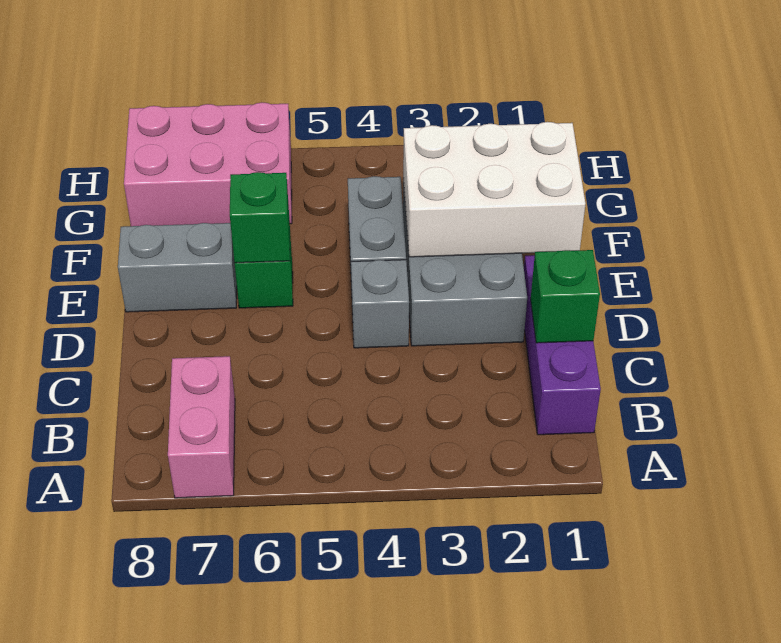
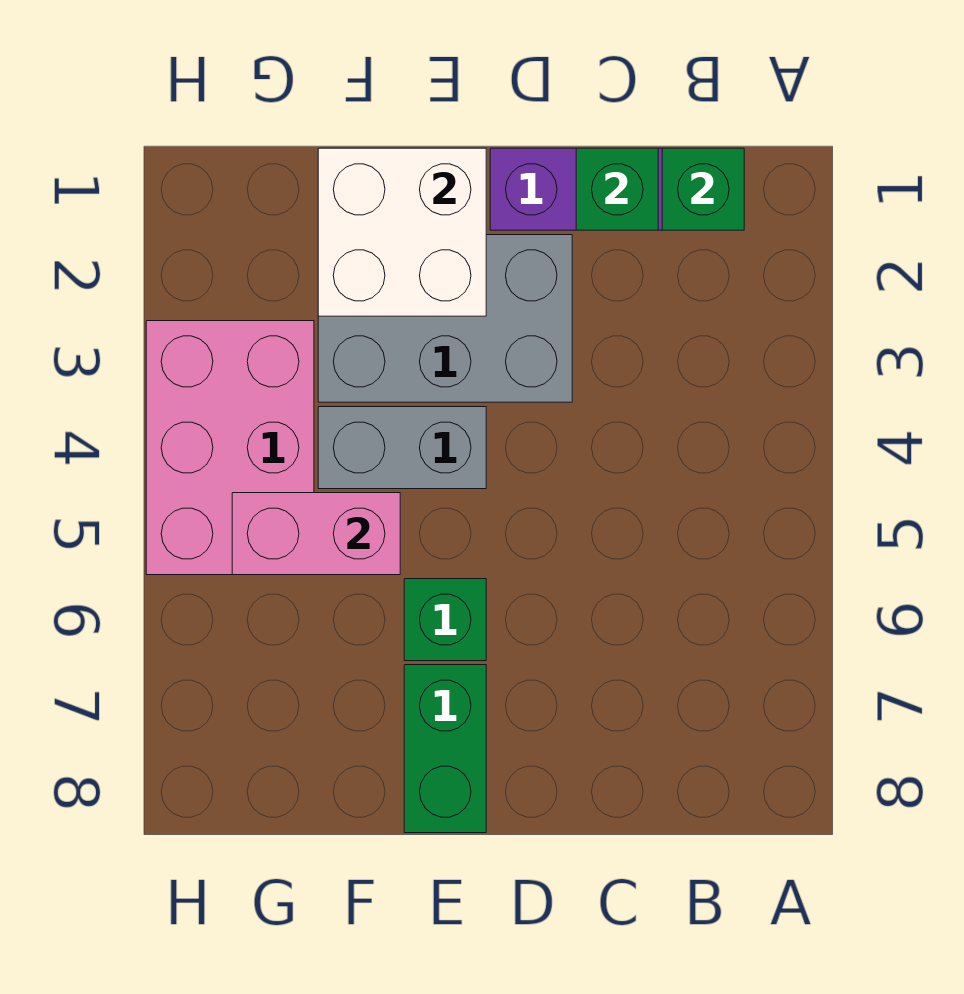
pink brick A7:B7 level 1 -> pink brick F5:G5 level 2
grey brick D4 level 1 -> none
white brick E1:F3 level 2 -> white brick E1:F2 level 2
green brick E6 level 2 -> green brick B1 level 2
grey brick E7:E8 level 1 -> green brick E7:E8 level 1
pink brick G6:H8 level 1 -> pink brick G3:H5 level 1

